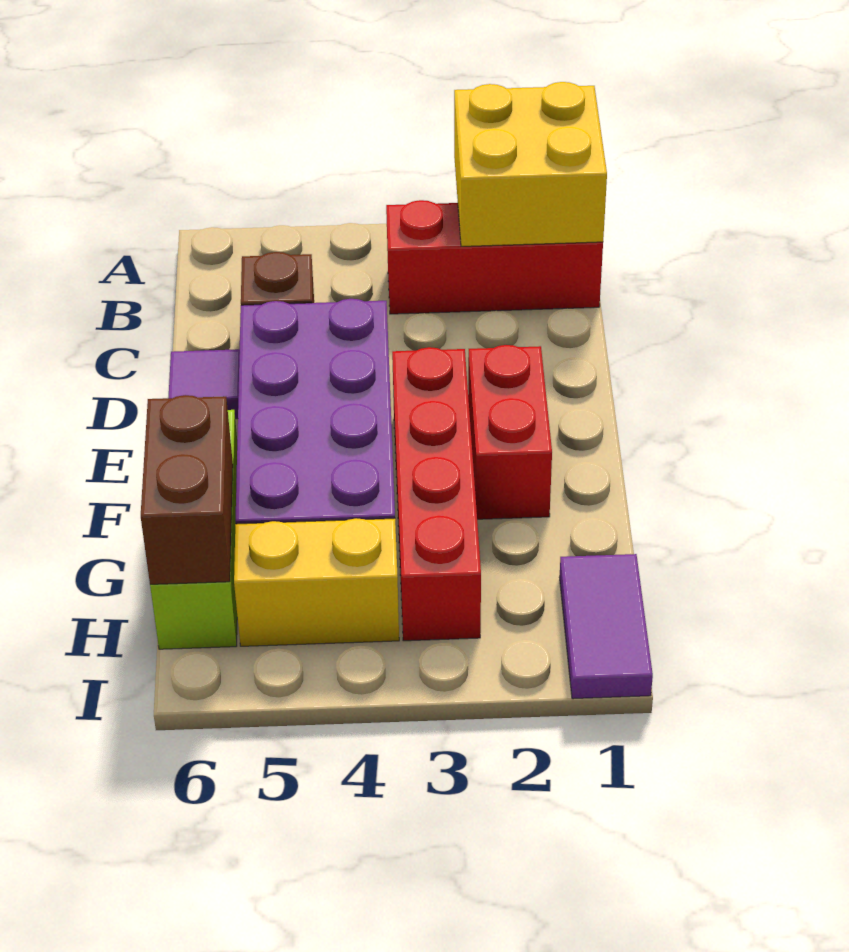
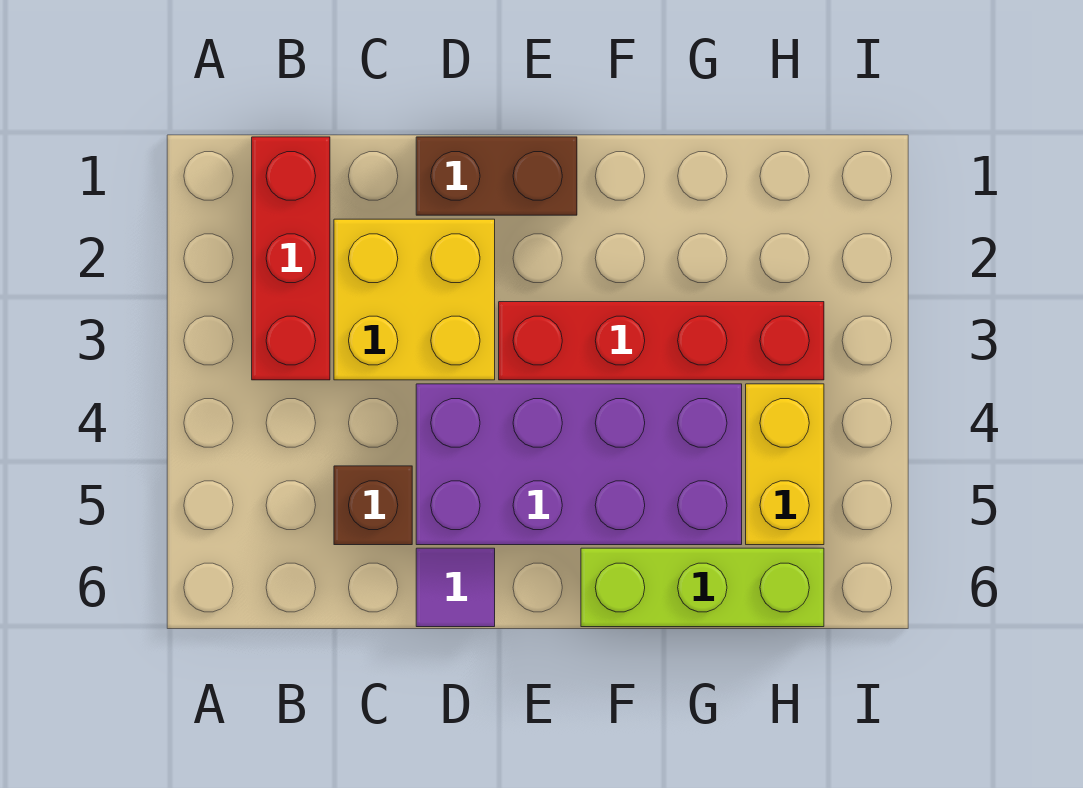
yellow brick A1:B2 level 2 -> yellow brick C2:D3 level 1
red brick E2:F2 level 1 -> none
brown brick G6:H6 level 2 -> brown brick D1:E1 level 1
purple tile H1:I1 level 1 -> none

